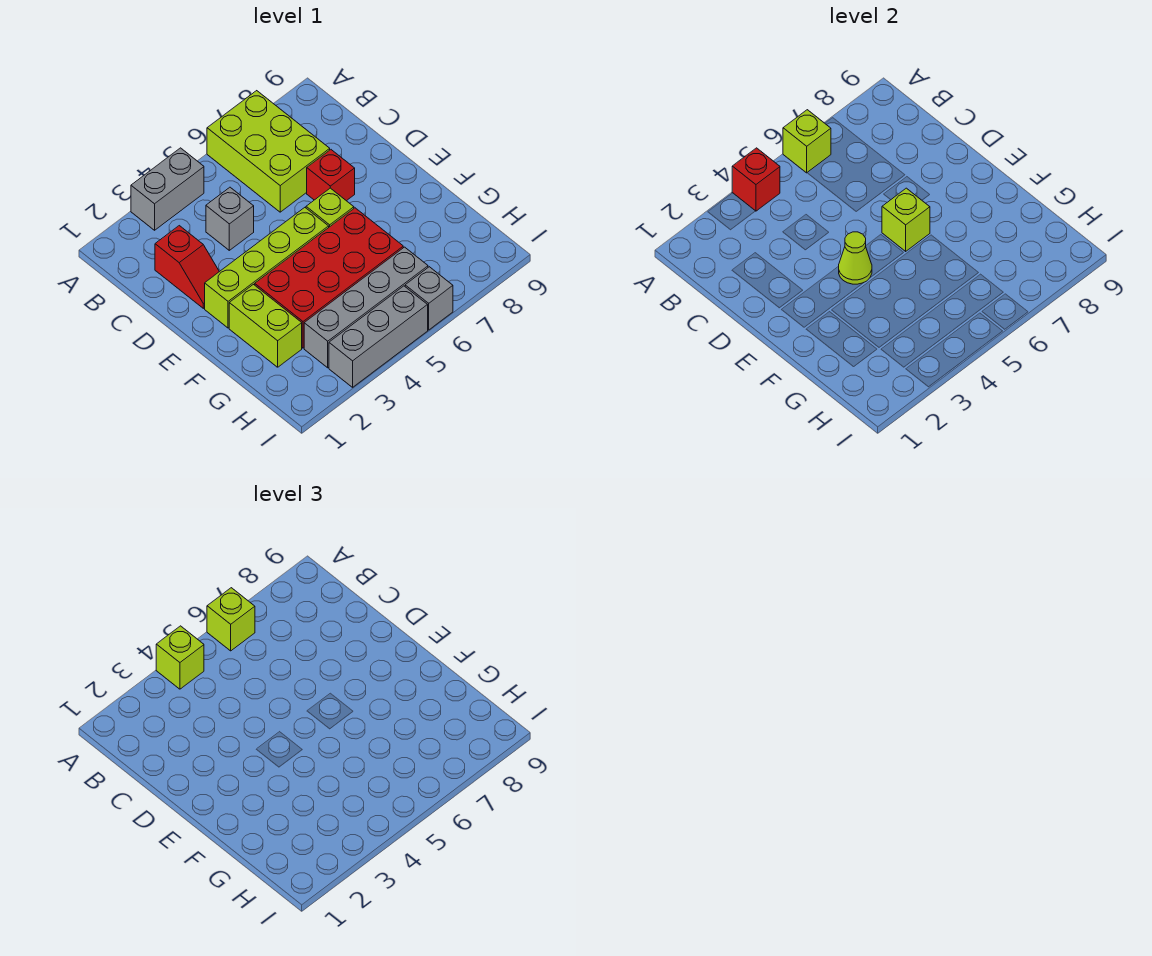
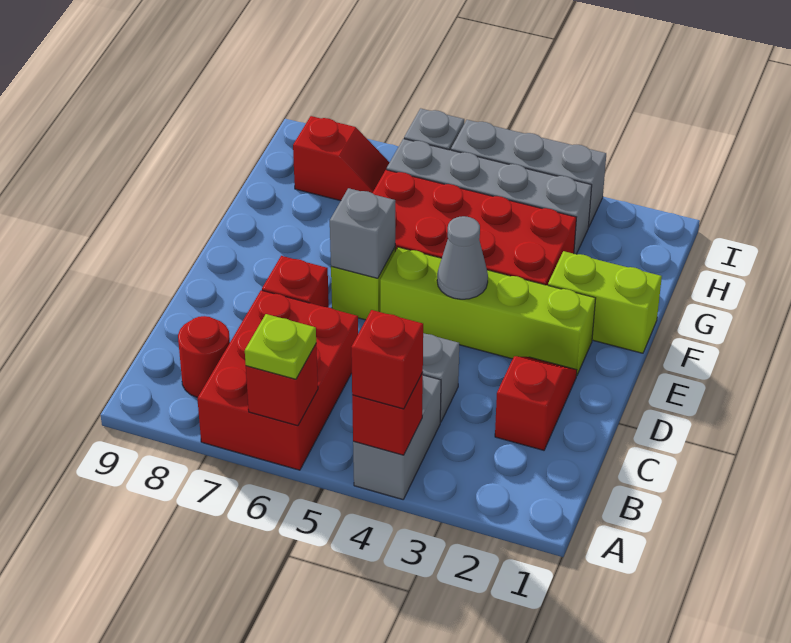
grey brick A3:A4 level 1 -> grey brick A4:B4 level 1
lime brick A4 level 3 -> red brick A4 level 3
lime brick A6:C7 level 1 -> red brick A6:C7 level 1
lime brick A6 level 2 -> red brick A6 level 2
lime brick A6 level 3 -> lime plate A6 level 3
none -> red round brick B8 level 1
lime cone E4 level 2 -> grey cone E4 level 2
lime brick E6 level 2 -> grey brick E6 level 2
lime brick F2:G2 level 1 -> lime brick F1:F2 level 1
none -> red slope H7:H8 level 1 top 8

